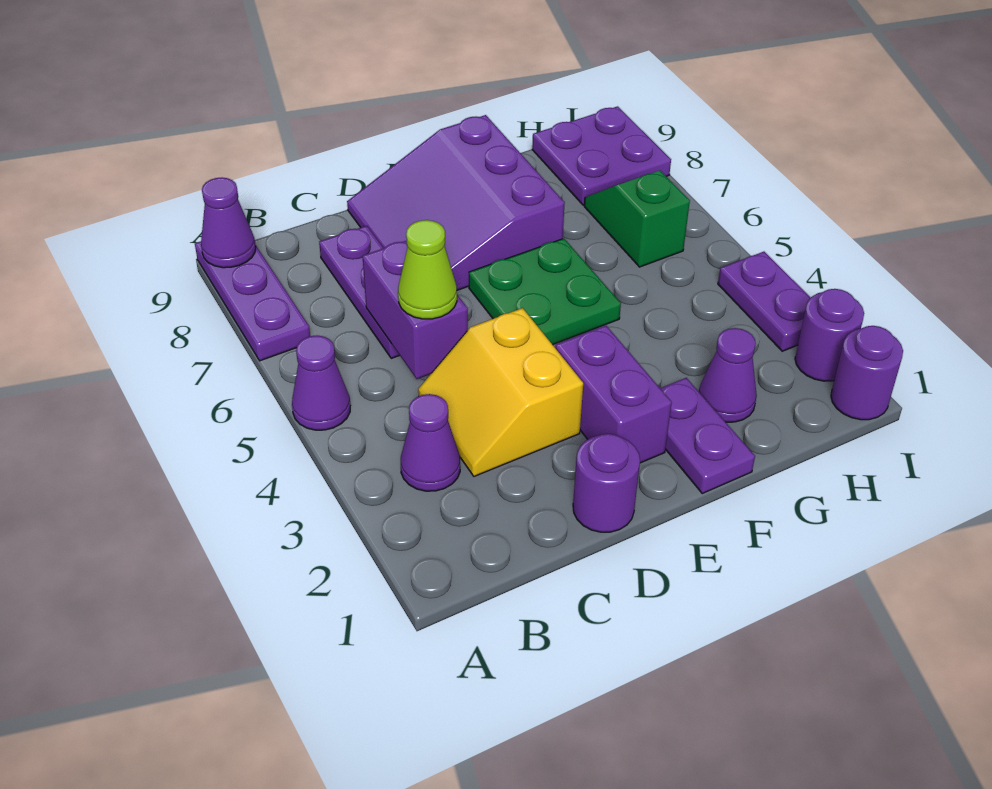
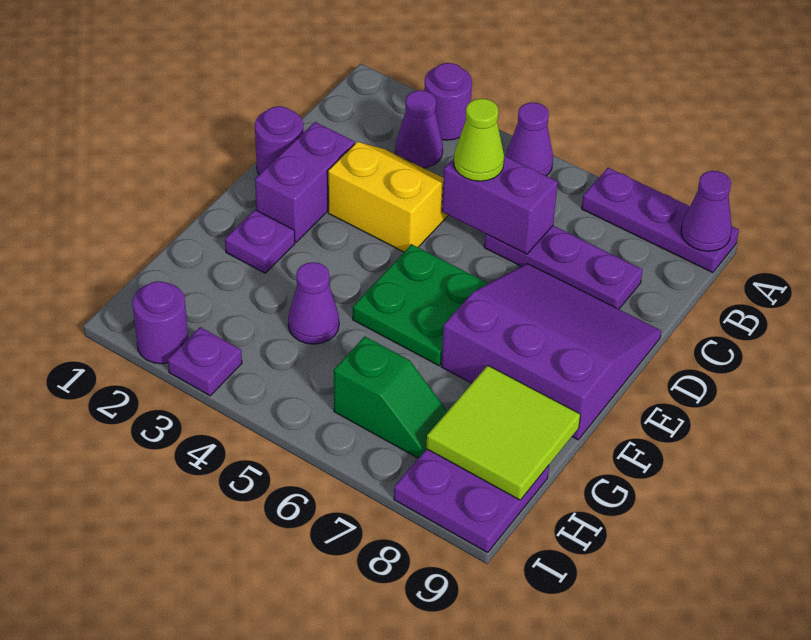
purple brick E2:E3 level 1 -> purple brick D2:E2 level 1
purple plate F1:F2 level 1 -> purple plate F2 level 1
purple cone G2 level 1 -> purple cone G4 level 1
none -> lime tile G8:H9 level 2
purple round brick I1 level 1 -> purple round brick A3 level 1
purple plate I3:I4 level 1 -> purple plate I3 level 1

